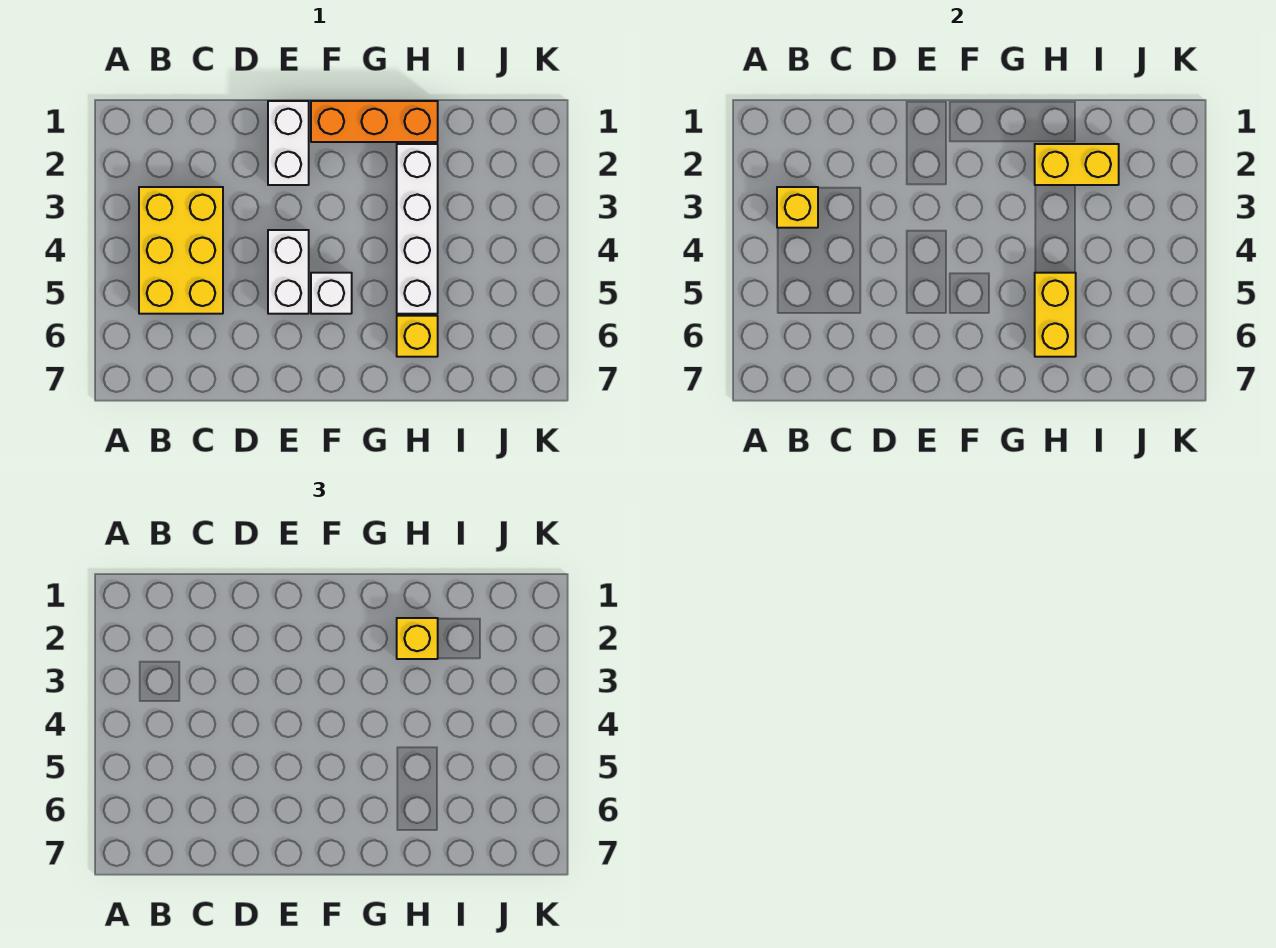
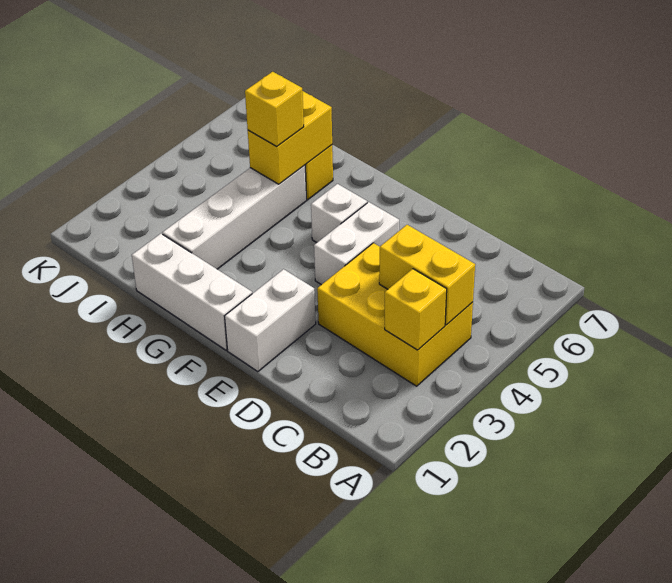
yellow brick B3:C5 level 1 -> yellow brick B3:D4 level 1
orange brick F1:H1 level 1 -> white brick F1:H1 level 1
yellow brick H2:I2 level 2 -> yellow brick B4:C4 level 2
yellow brick H2 level 3 -> yellow brick H5 level 3

